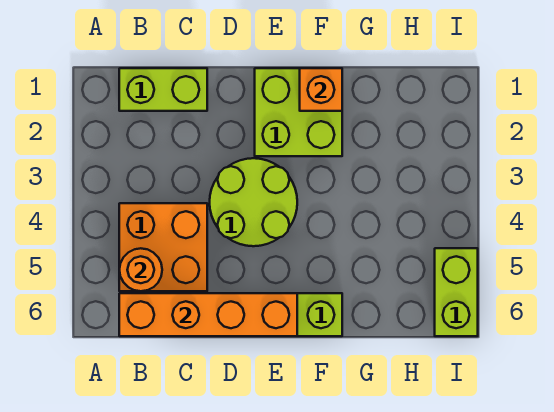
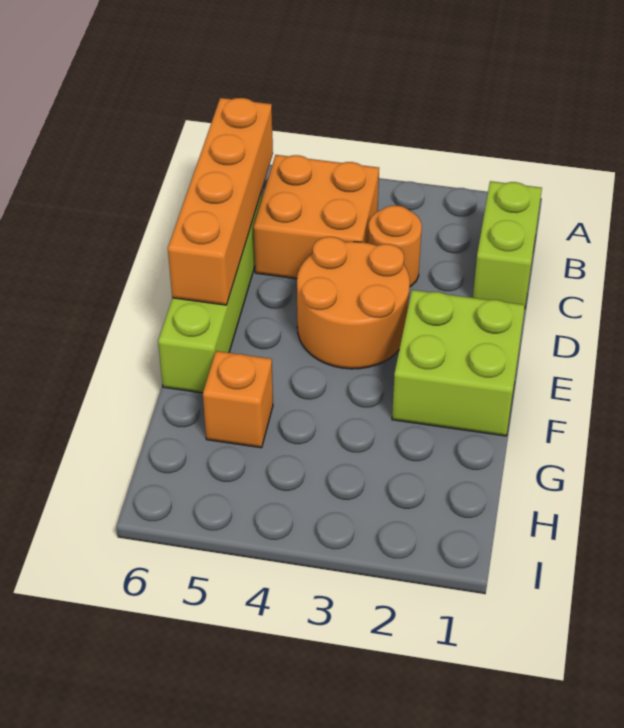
orange round brick B5 level 2 -> orange round brick C3 level 1
lime round brick D3:E4 level 1 -> orange round brick D3:E4 level 1
orange brick F1 level 2 -> orange brick G5 level 1
lime brick I5:I6 level 1 -> none

